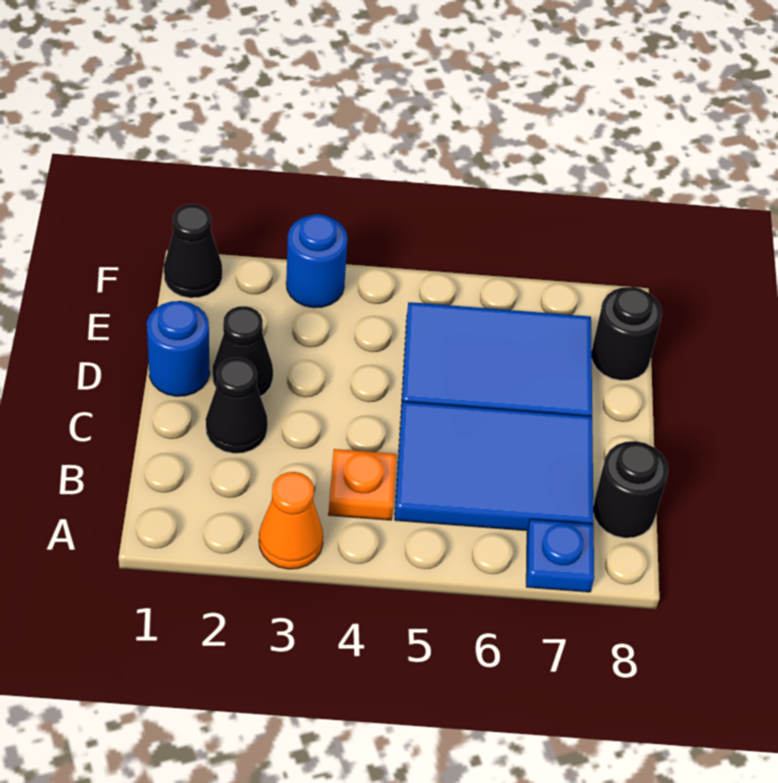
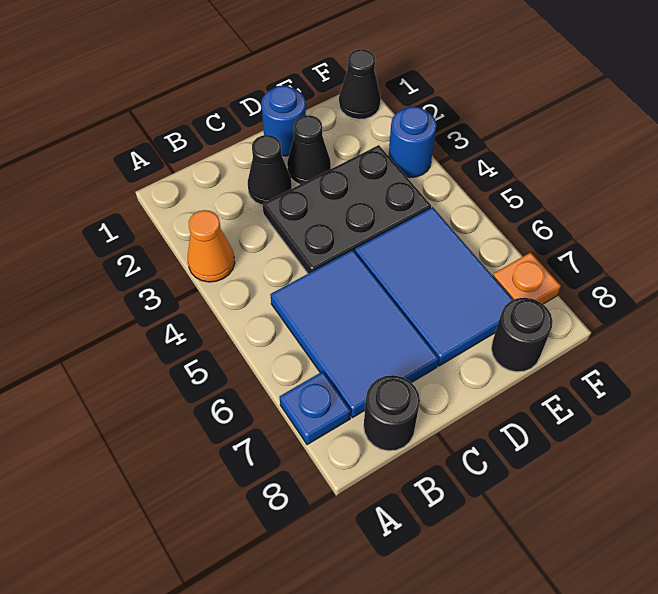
orange plate B4 level 1 -> orange plate F7 level 1
none -> black plate C3:E4 level 1

